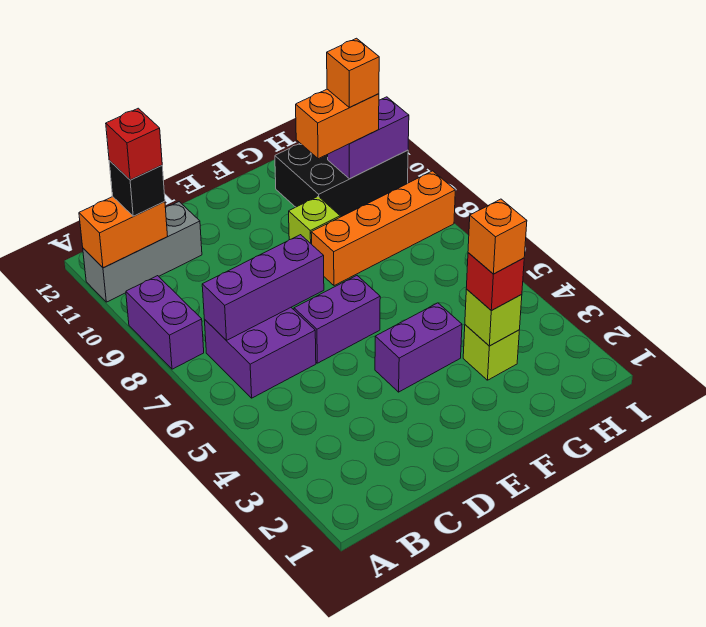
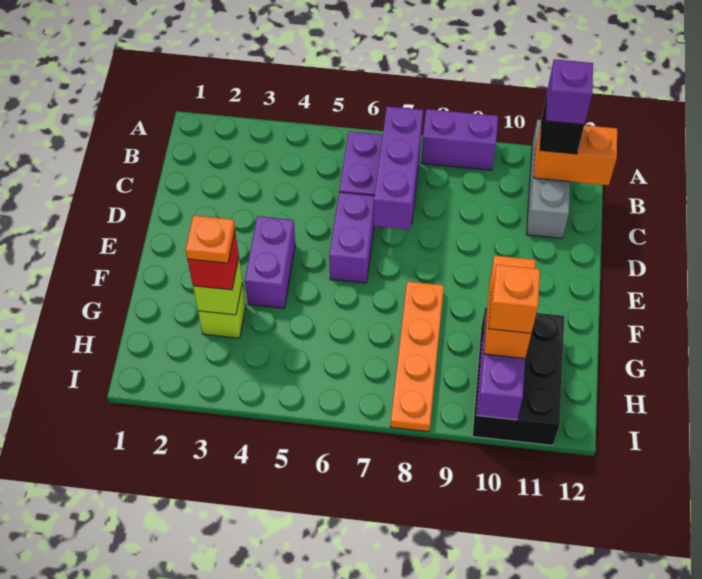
orange brick A11:B11 level 2 -> orange brick B11:B12 level 2
red brick B11 level 4 -> purple brick B11 level 4
orange brick F8:I8 level 1 -> orange plate F8:I8 level 1
lime brick F9 level 1 -> none
orange brick G3 level 4 -> orange plate G3 level 4

